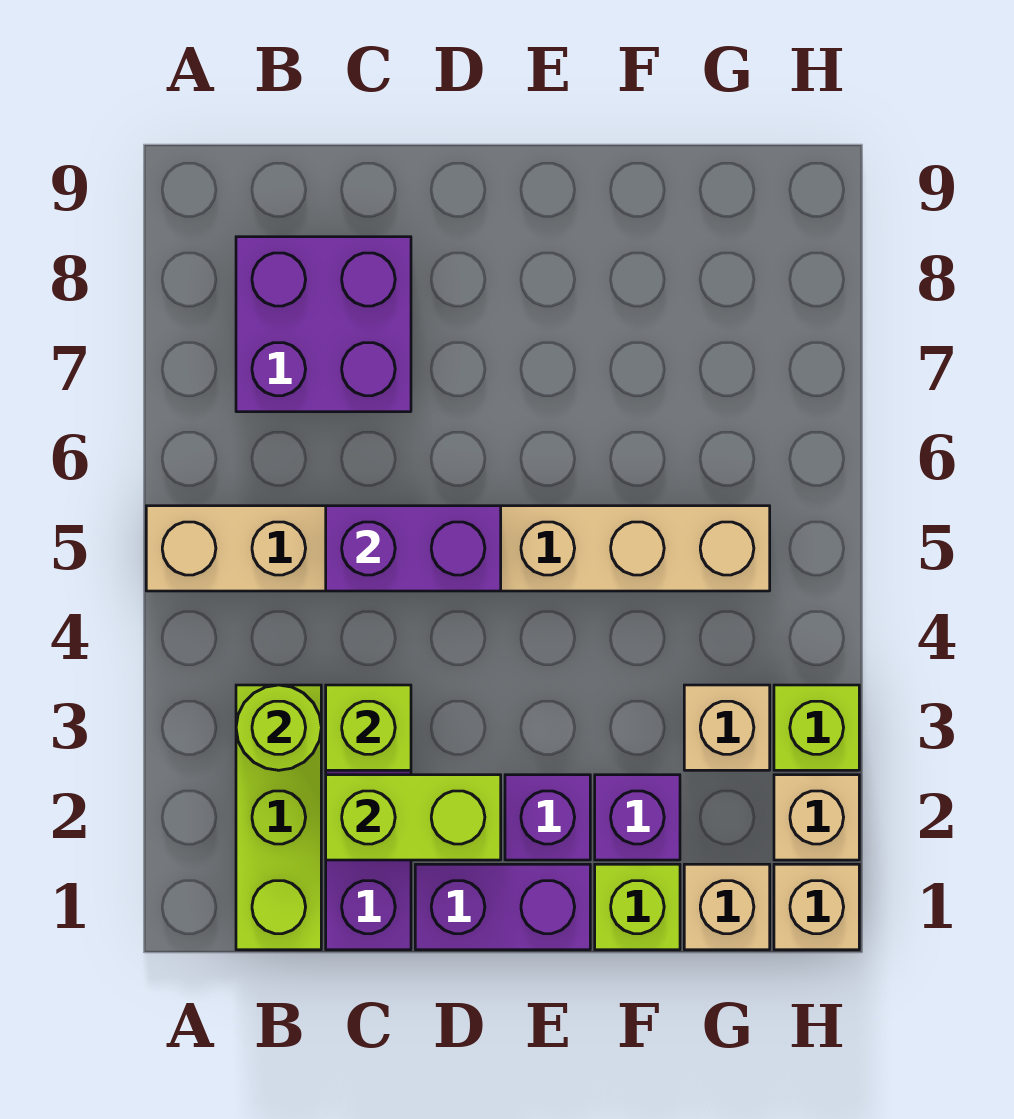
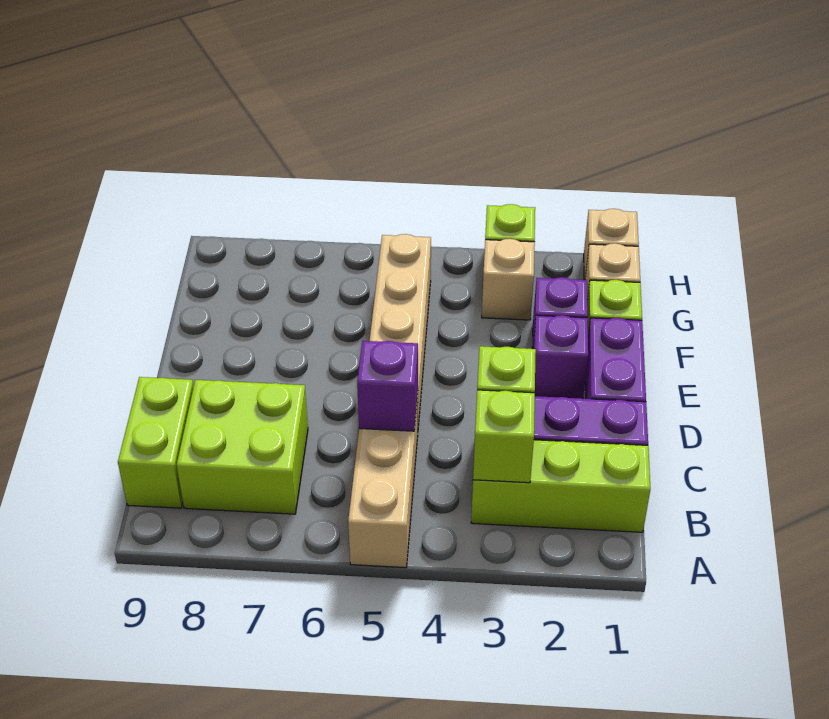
lime round brick B3 level 2 -> lime brick B3 level 2
purple brick B7:C8 level 1 -> lime brick B7:C8 level 1
lime brick C2:D2 level 2 -> lime brick B9:C9 level 1
purple brick C5:D5 level 2 -> purple brick C5 level 2
tan brick H2 level 1 -> none

